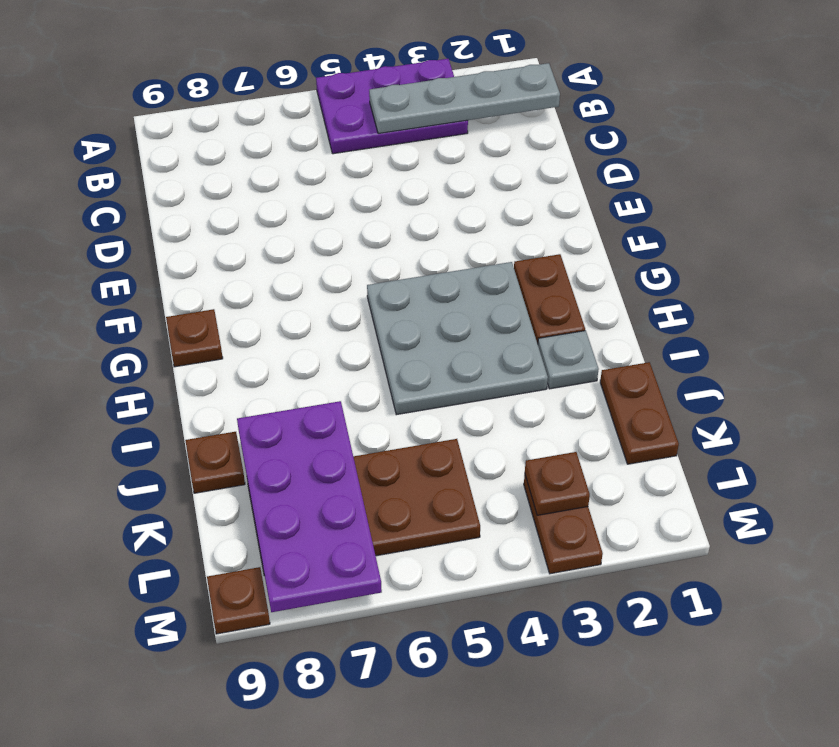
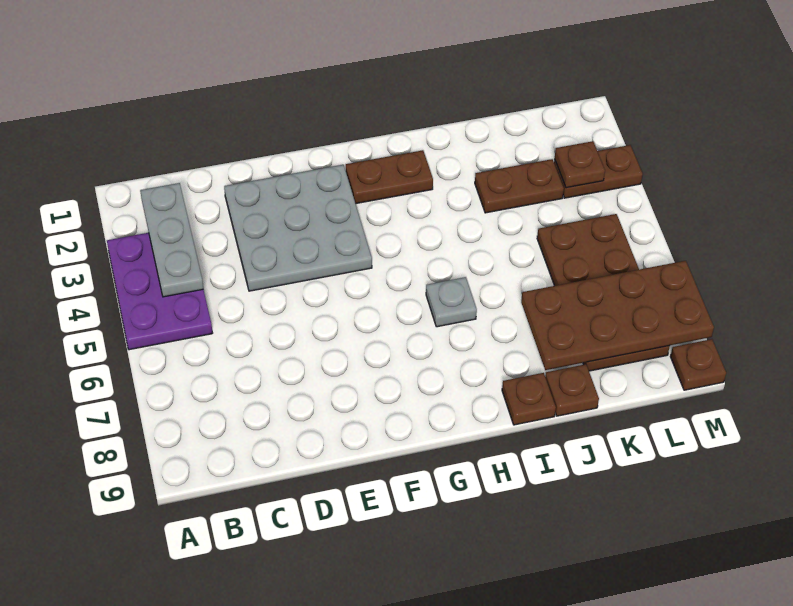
grey plate B1:B4 level 2 -> grey plate B2:B4 level 2
grey plate G3:I5 level 1 -> grey plate D2:F4 level 1
brown plate G9 level 1 -> brown plate I9 level 1
grey plate I2 level 1 -> grey plate H6 level 1
brown plate J1:K1 level 1 -> brown plate J3:K3 level 1
purple plate J7:M8 level 2 -> brown plate J7:M8 level 2

